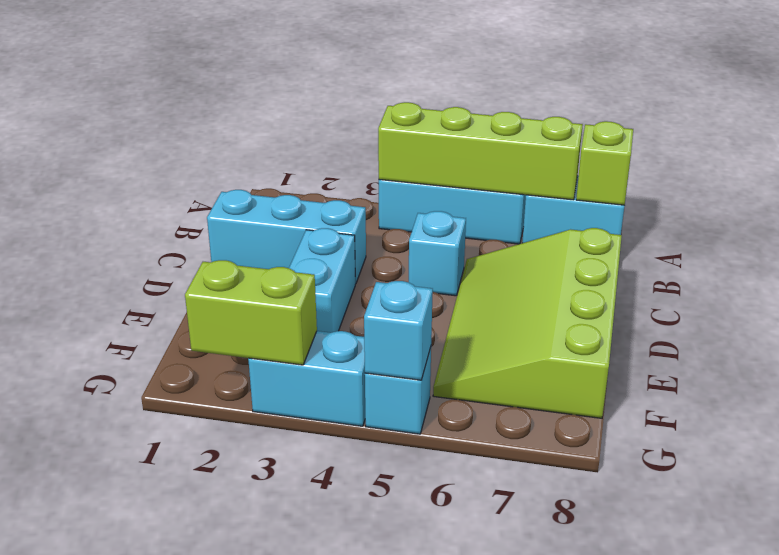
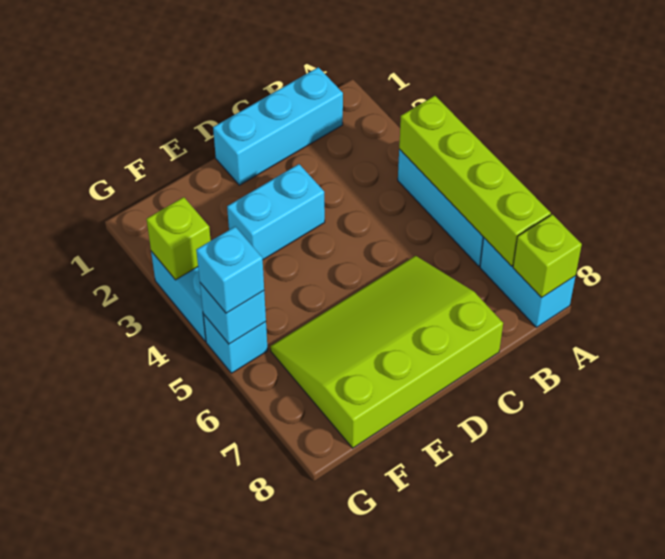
cyan brick C1:C3 level 1 -> cyan brick B1:D1 level 1
cyan brick C5 level 1 -> cyan brick G5 level 3
lime brick G2:G3 level 2 -> lime brick G3 level 2

